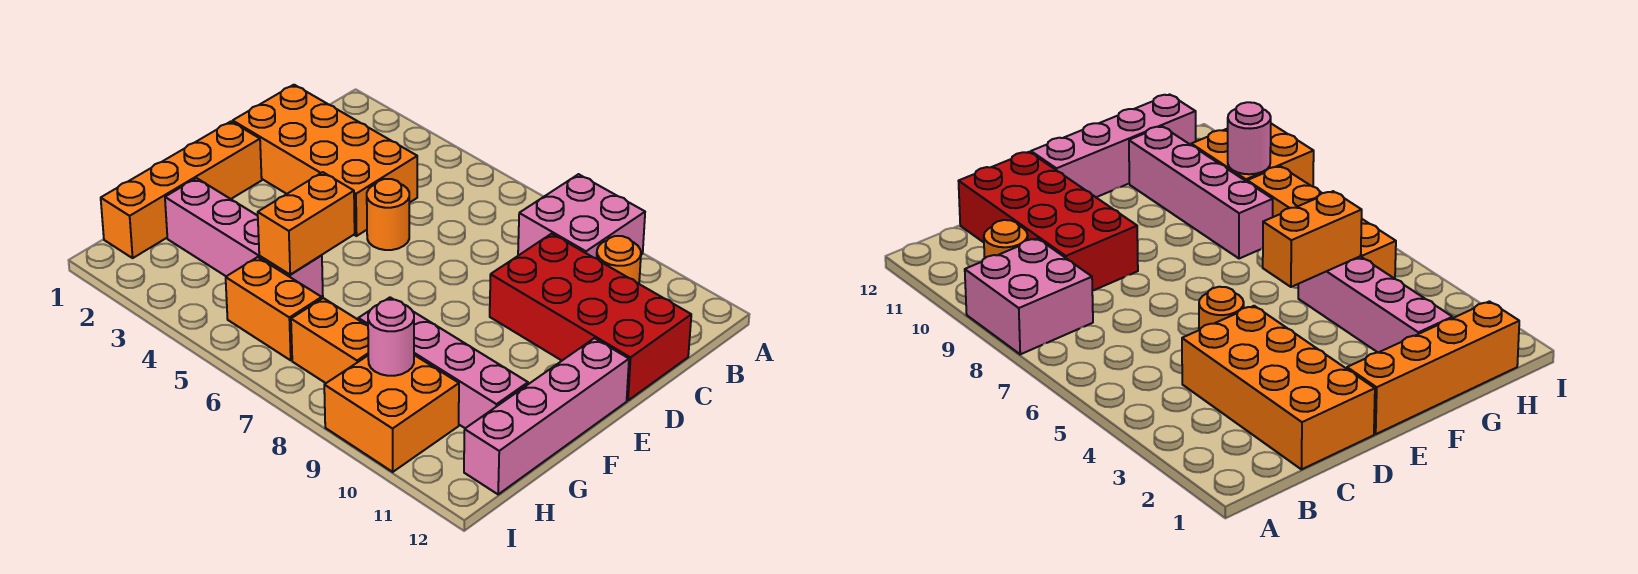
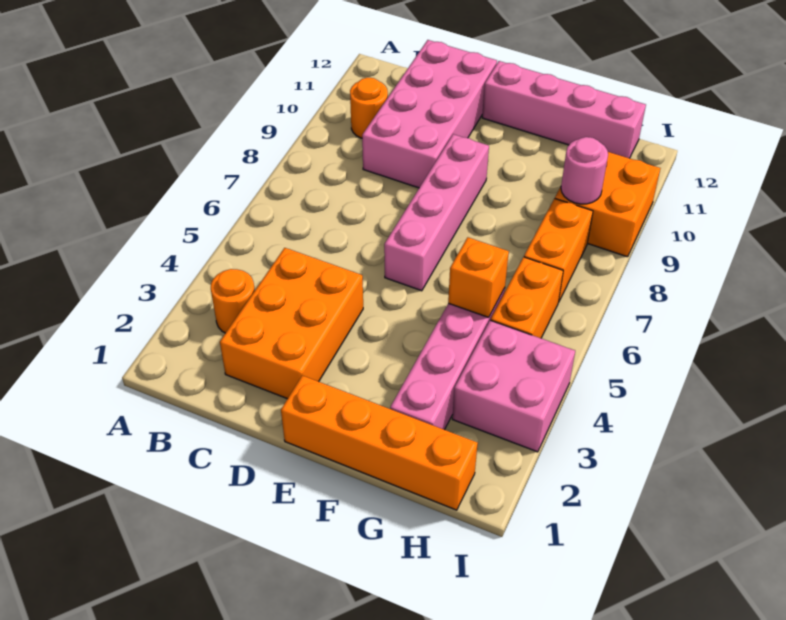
pink brick A8:B9 level 1 -> pink brick H3:I4 level 1
orange brick C1:D4 level 1 -> orange brick C2:D4 level 1
red brick C9:D12 level 1 -> pink brick C9:D12 level 1
orange round brick D5 level 1 -> orange round brick B3 level 1
orange brick F5:G5 level 2 -> orange brick G5 level 2
pink brick G8:G11 level 1 -> pink brick E6:E9 level 1

